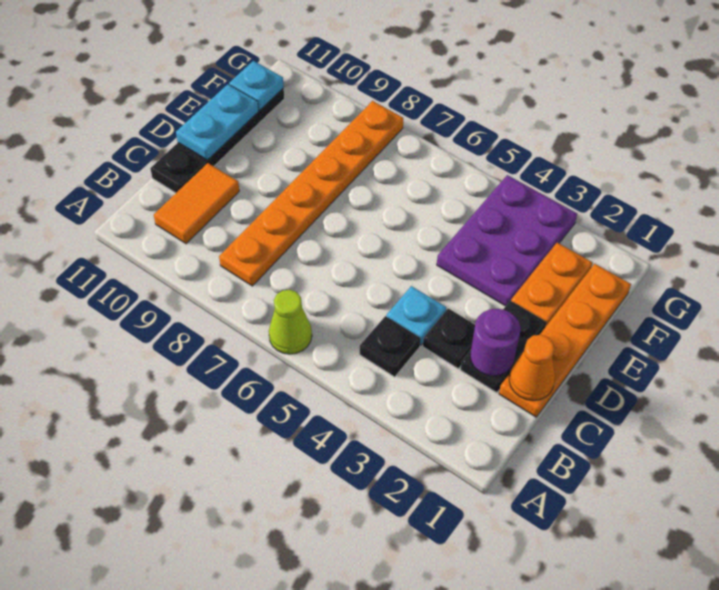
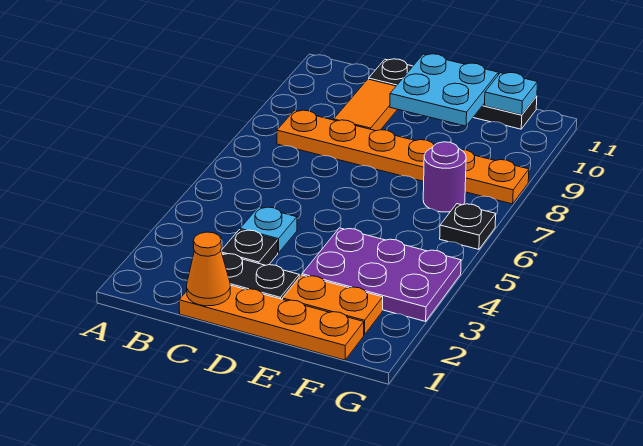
lime cone A6 level 1 -> none
black plate B4 level 1 -> black plate G6 level 1
orange tile B10:C10 level 1 -> orange tile C9:C10 level 1
purple round brick C2 level 2 -> purple round brick F7 level 1
cyan plate D11:E11 level 2 -> cyan plate D10:E11 level 2

